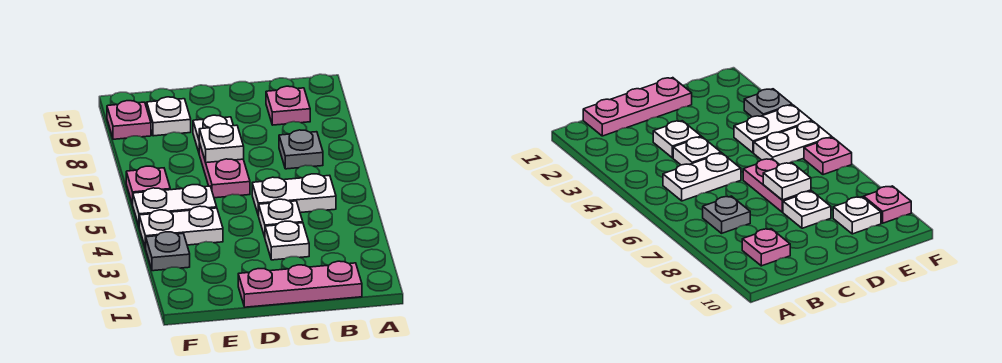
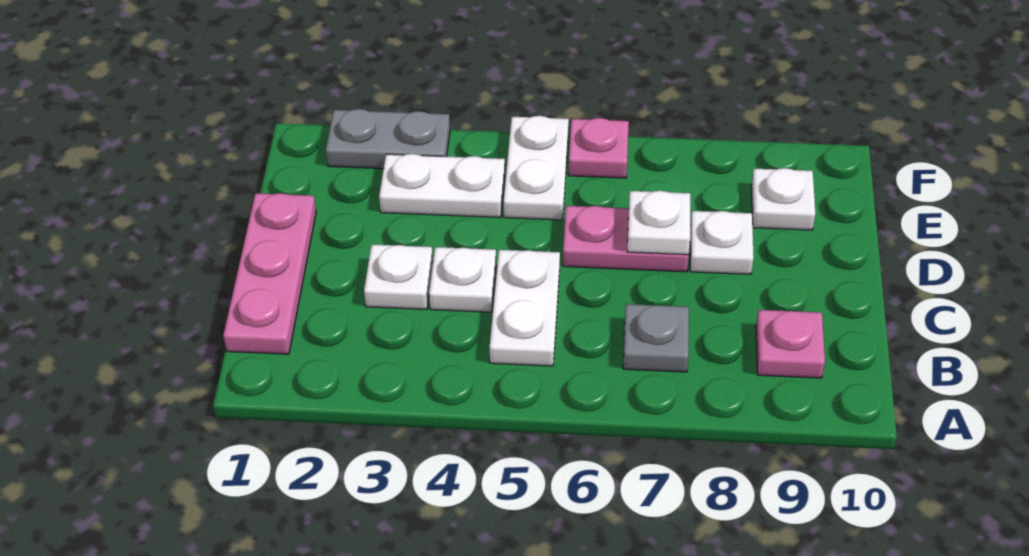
white plate E4:F4 level 1 -> white plate E3:E4 level 1
grey plate F3 level 1 -> grey plate F2:F3 level 1
pink plate F9 level 1 -> none

